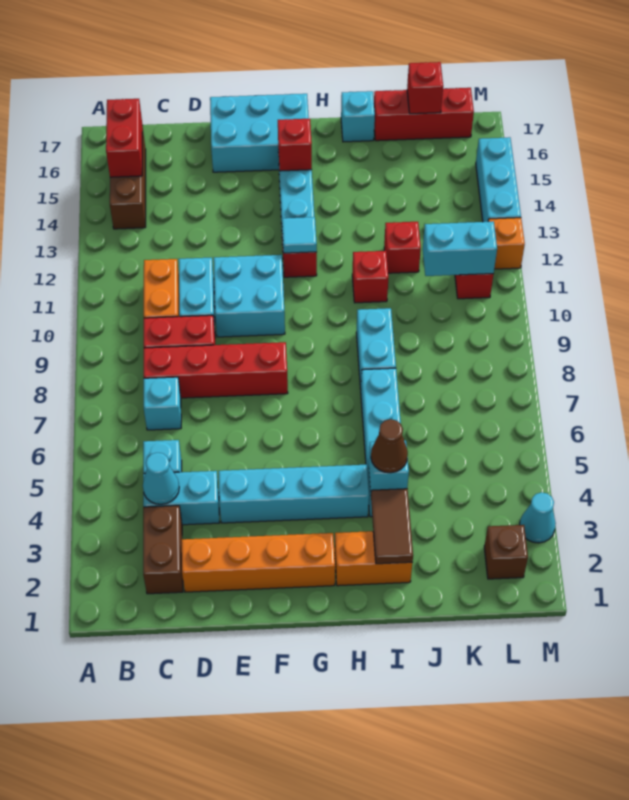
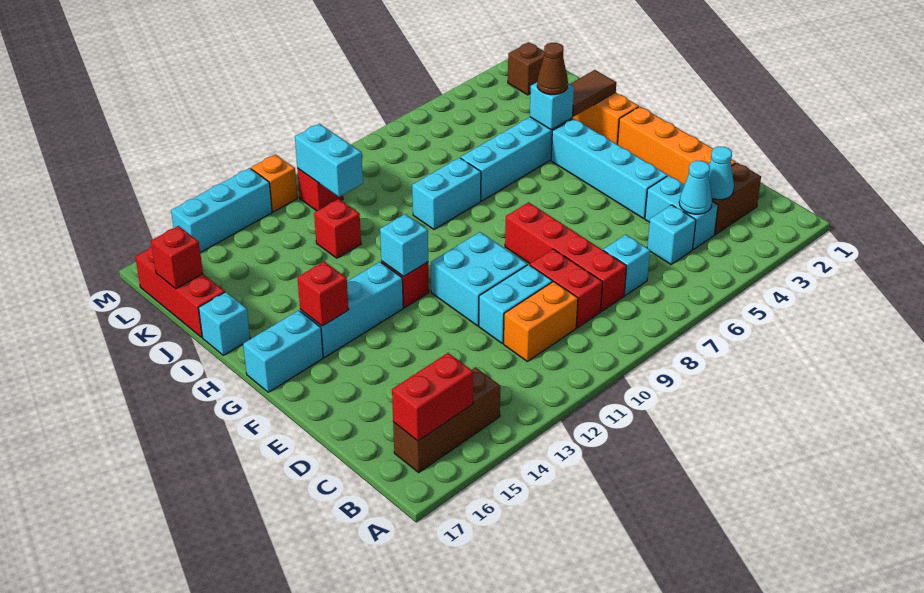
cyan brick E16:G17 level 1 -> cyan brick G16:G17 level 1
cyan tile G12 level 2 -> cyan brick G12 level 2
red brick I11 level 1 -> none
cyan cone M3 level 1 -> cyan cone C3 level 2

